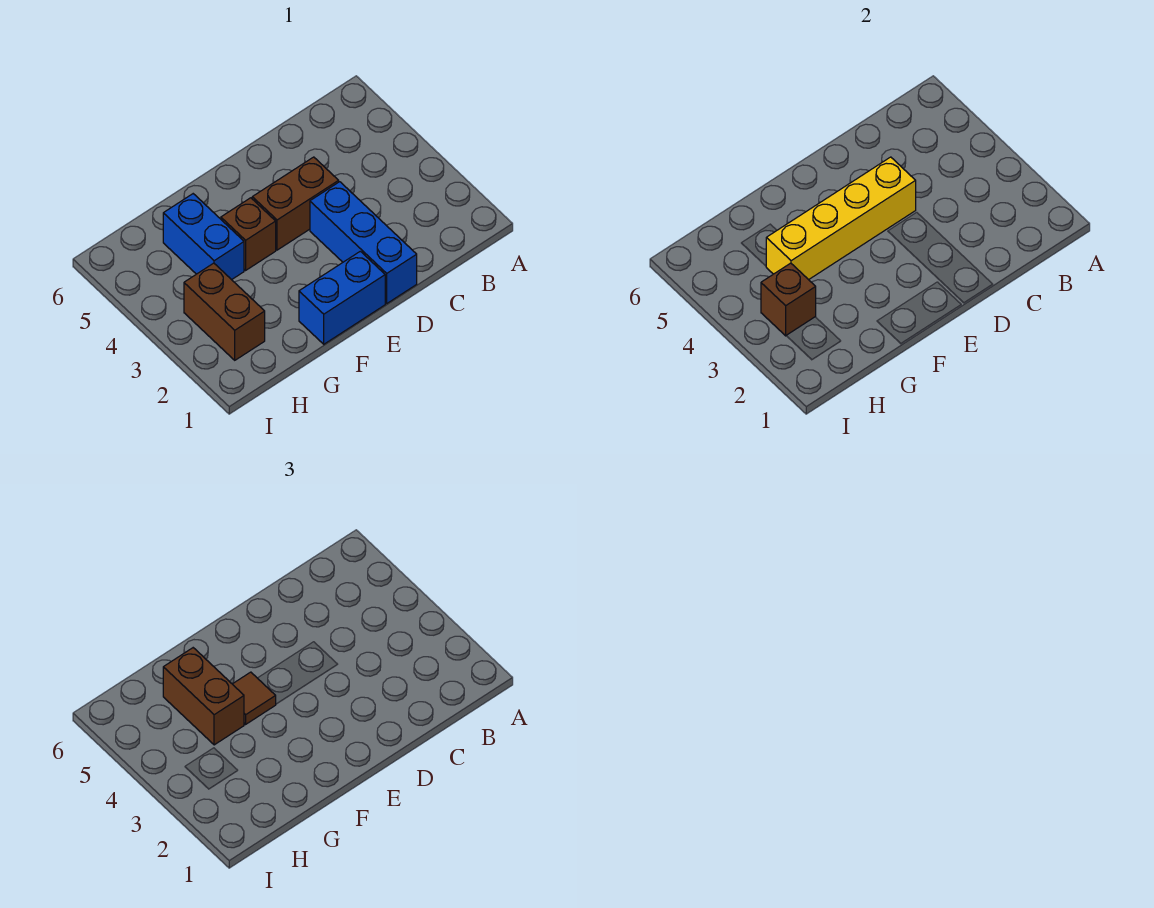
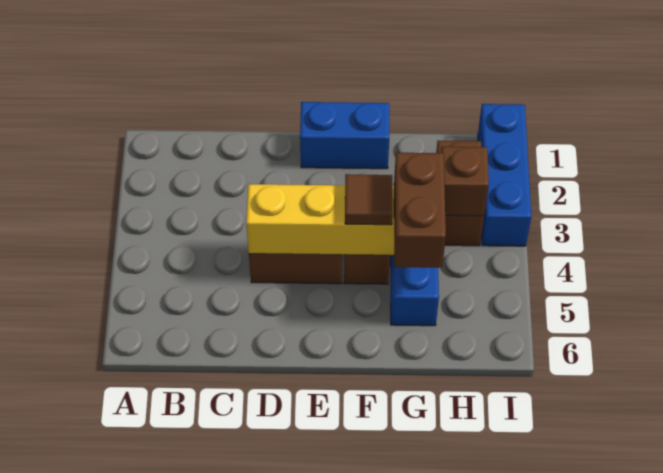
blue brick D1:D3 level 1 -> blue brick I1:I3 level 1

